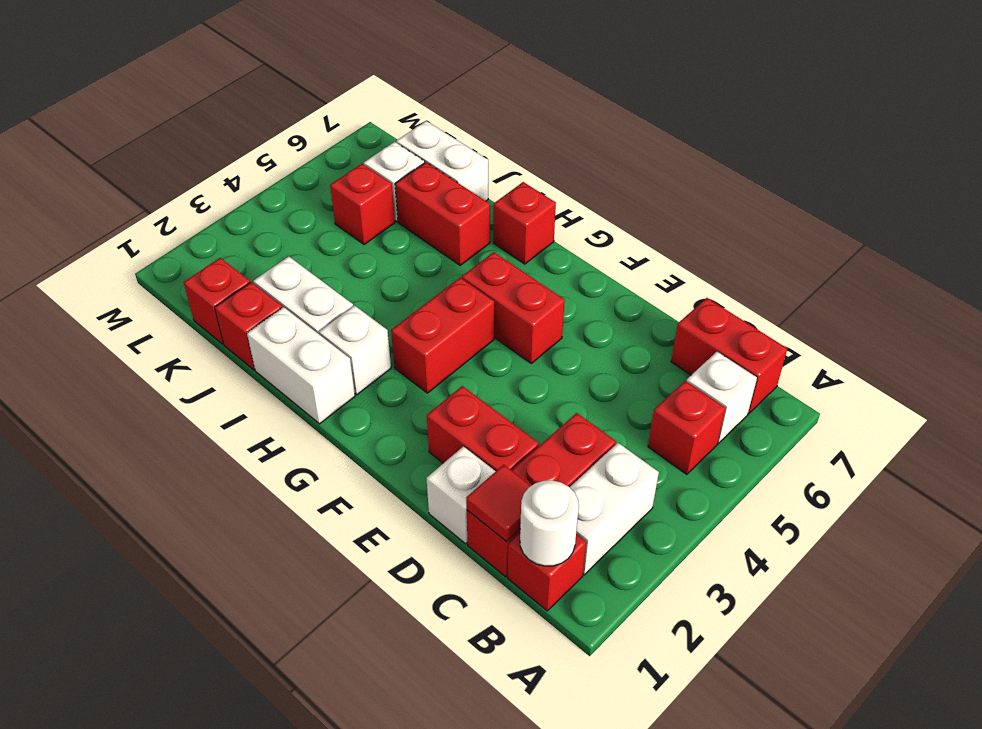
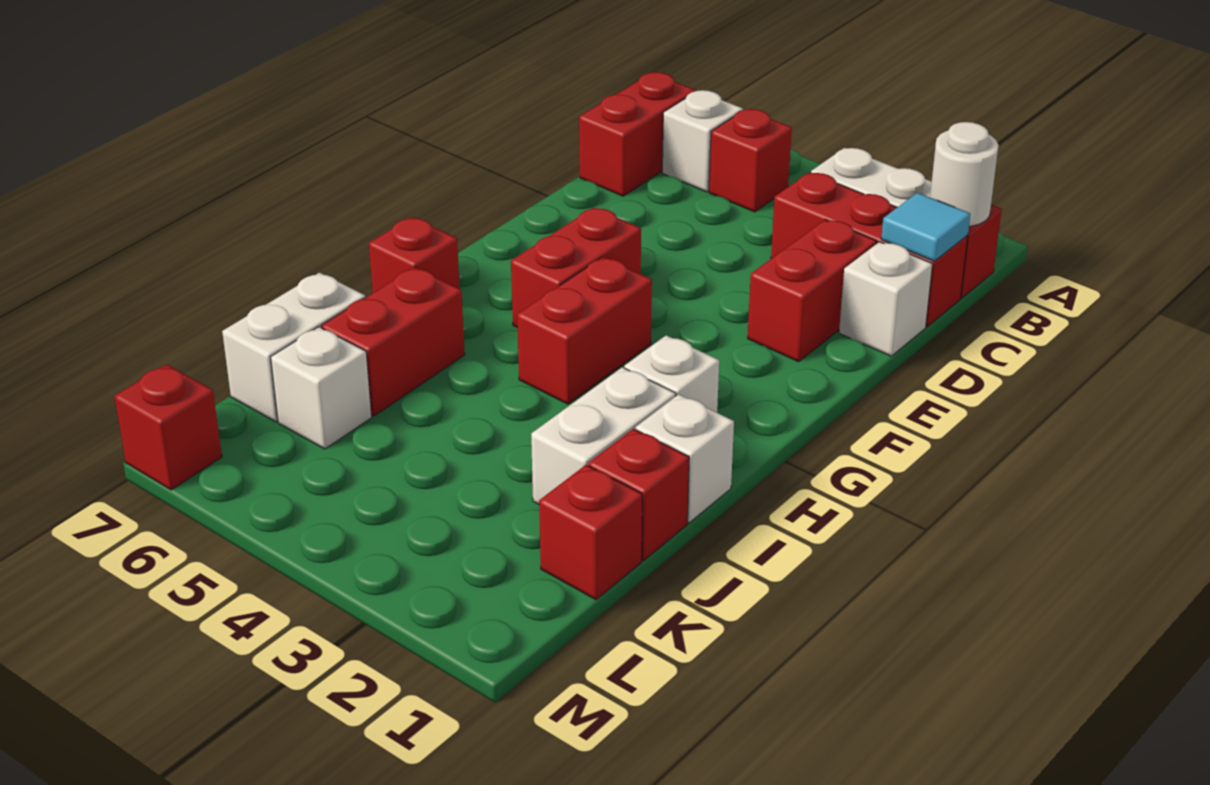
red tile C1 level 2 -> cyan tile C1 level 2
red brick G3:G4 level 1 -> red brick G4:H4 level 1
white brick H1:I1 level 1 -> white brick I1 level 1
red brick K5 level 1 -> red brick M7 level 1

